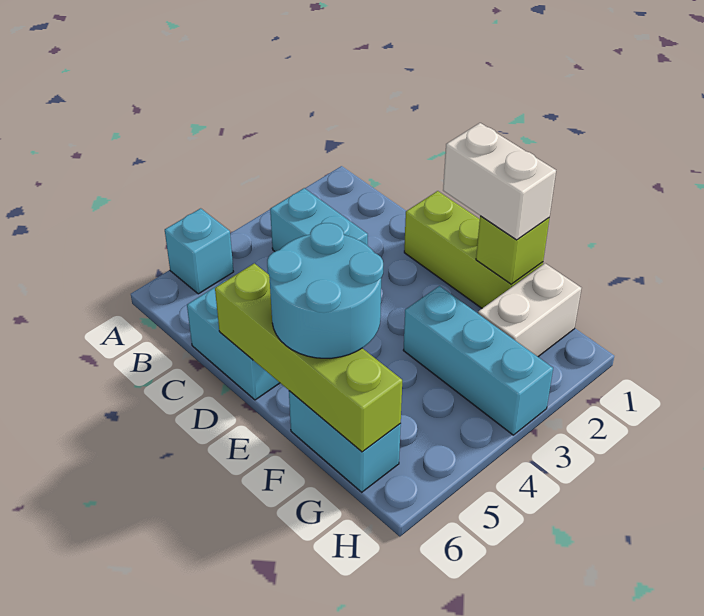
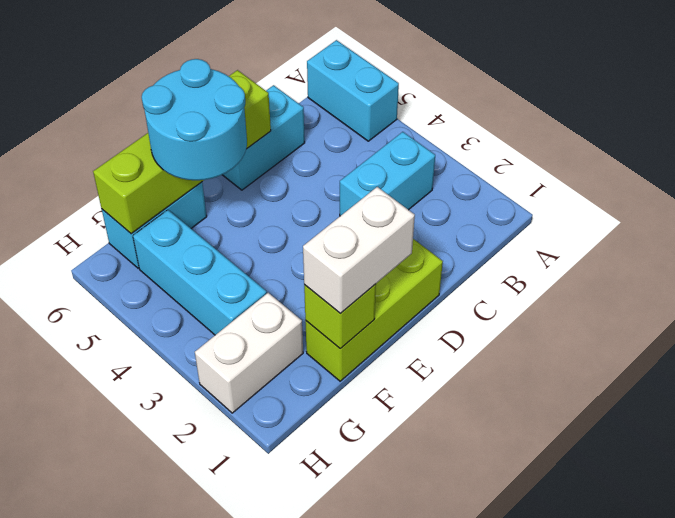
cyan brick A5 level 1 -> cyan brick A5:A6 level 1
cyan brick F3:H3 level 1 -> cyan brick G3:G5 level 1
white brick G1:G2 level 1 -> white brick G2:H2 level 1

